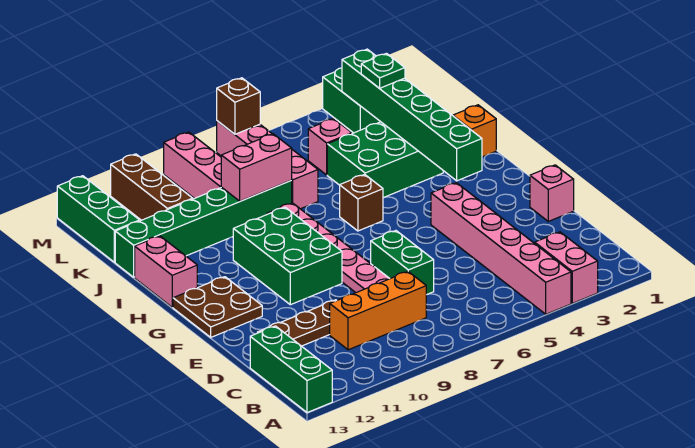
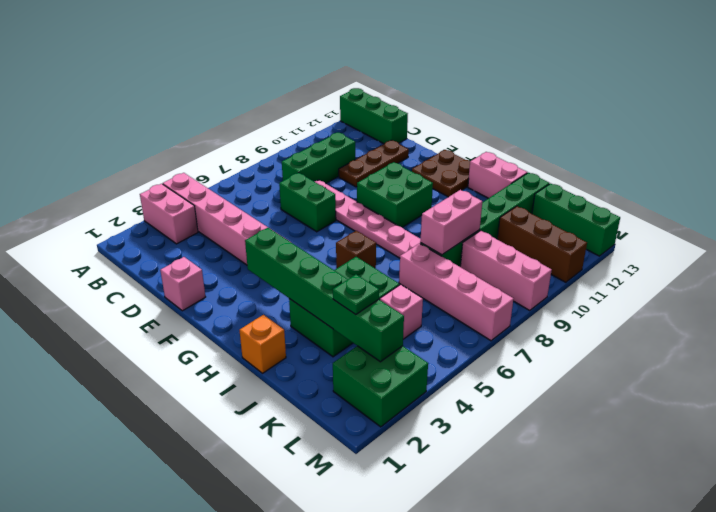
orange brick C8:C10 level 1 -> green brick C8:C10 level 1
green brick F9:H10 level 1 -> green brick F9:G10 level 1
brown brick M7 level 2 -> none

